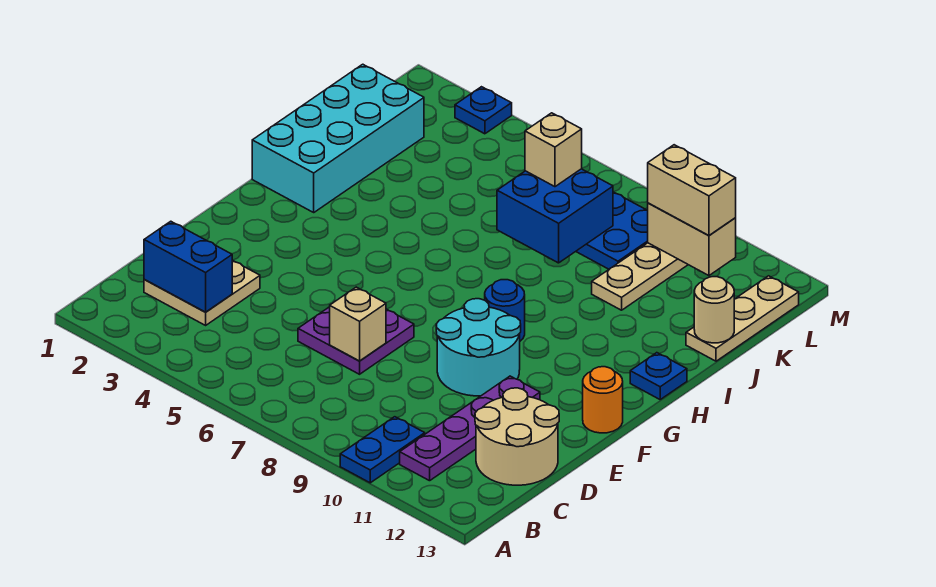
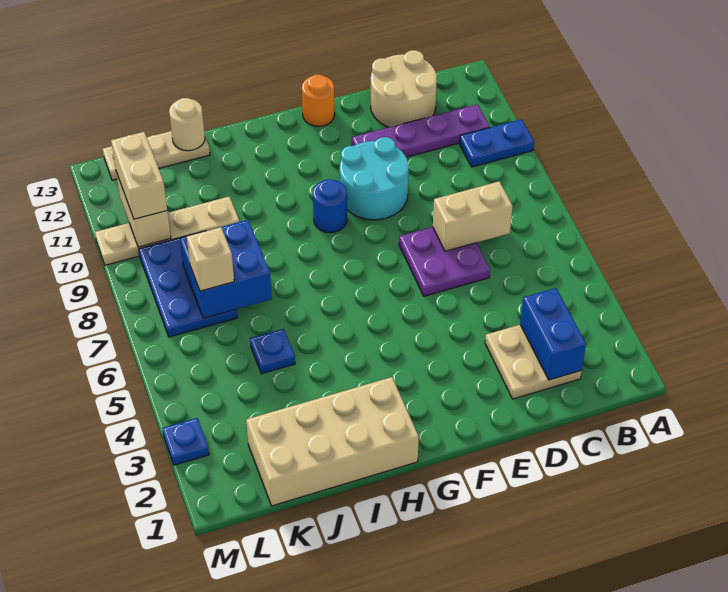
tan brick D7 level 2 -> tan brick C7:D7 level 2
cyan brick H1:K2 level 1 -> tan brick H1:K2 level 1
blue plate H13 level 1 -> blue plate J5 level 1

